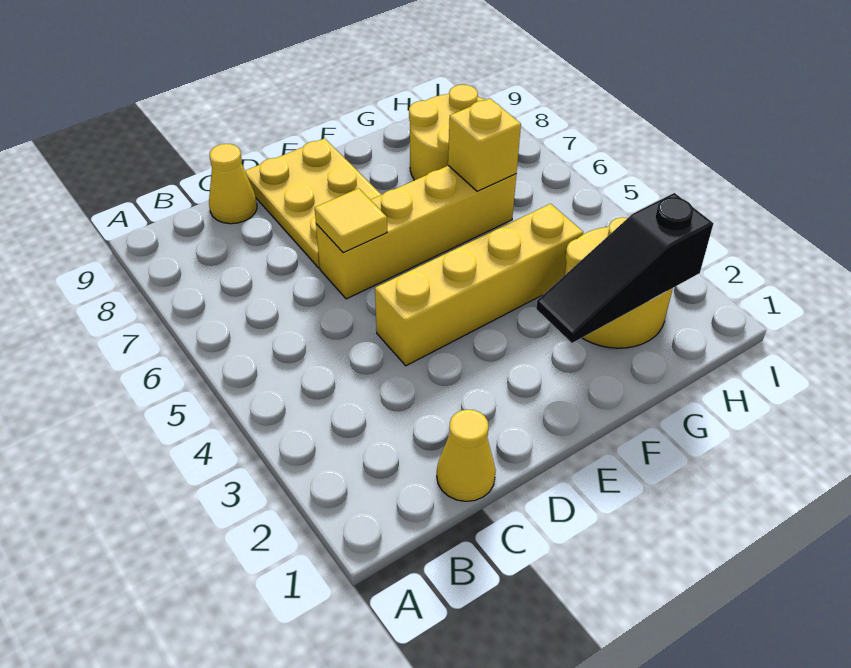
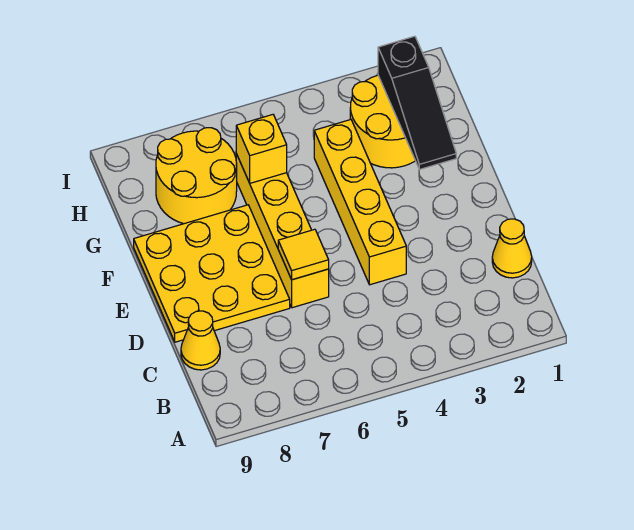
yellow plate D7:E9 level 1 -> yellow plate D7:F9 level 1

